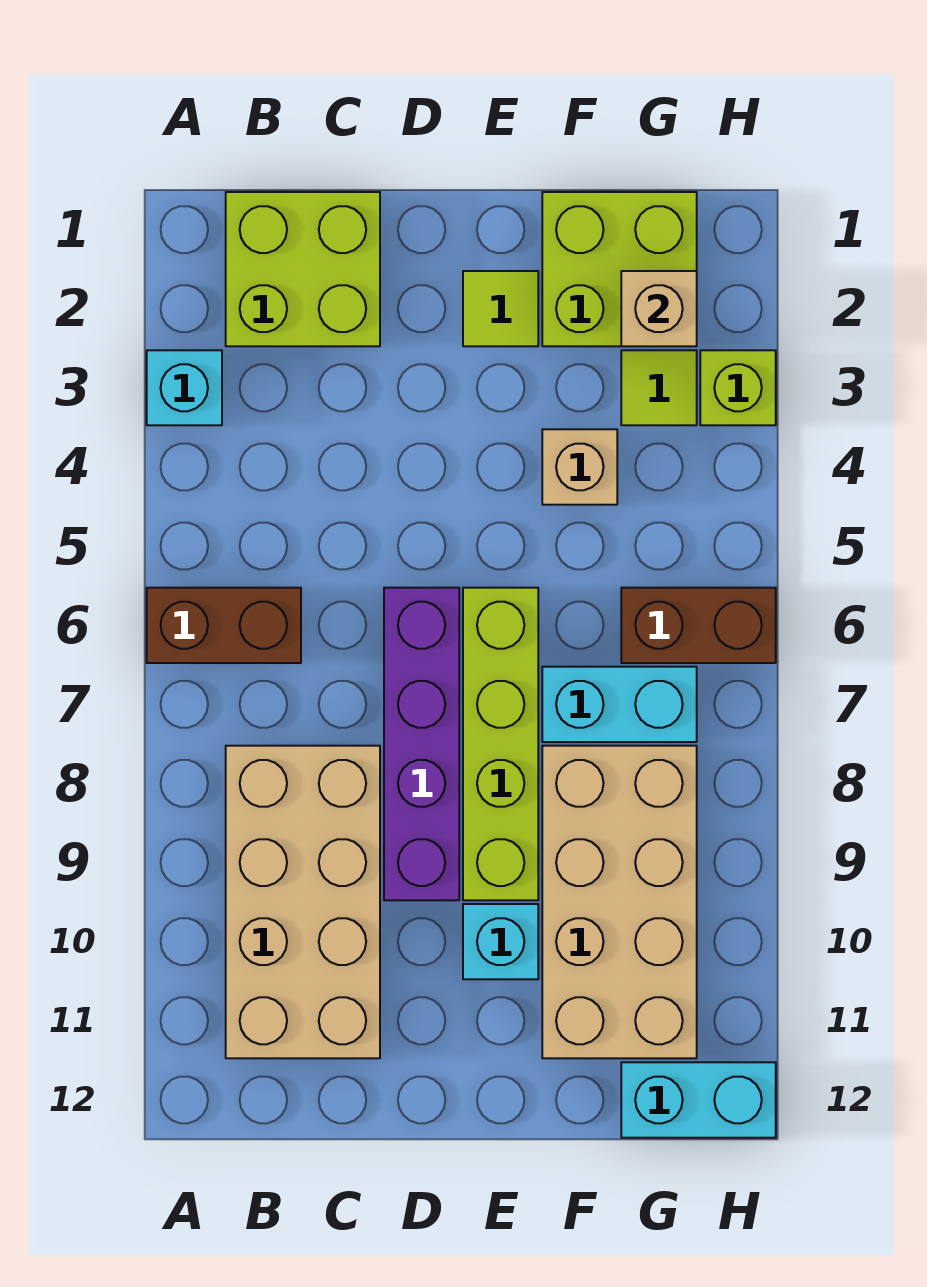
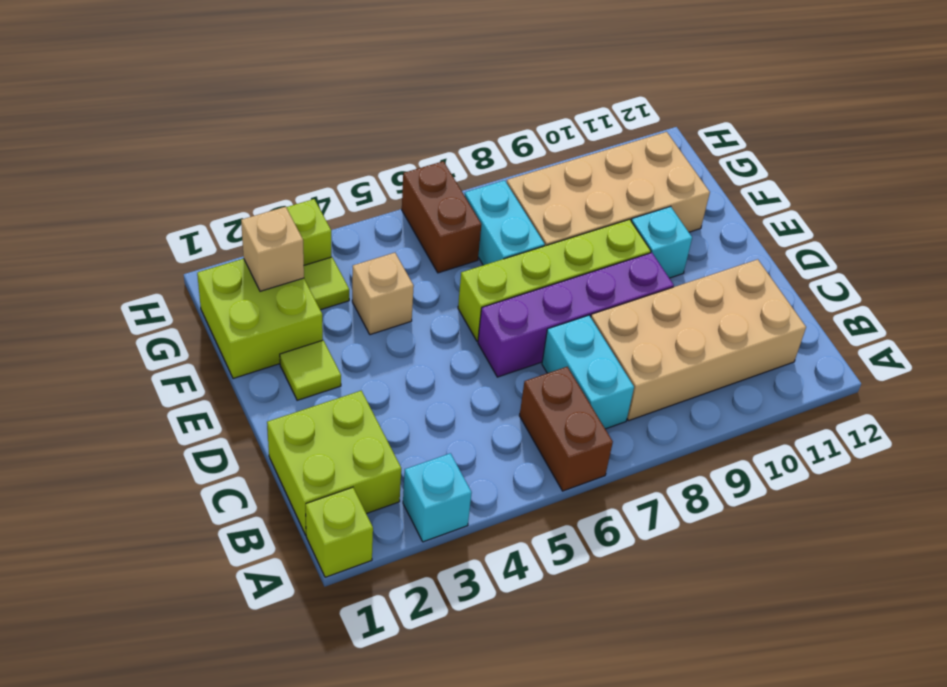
none -> lime brick A1 level 1
cyan brick G12:H12 level 1 -> cyan brick B7:C7 level 1

